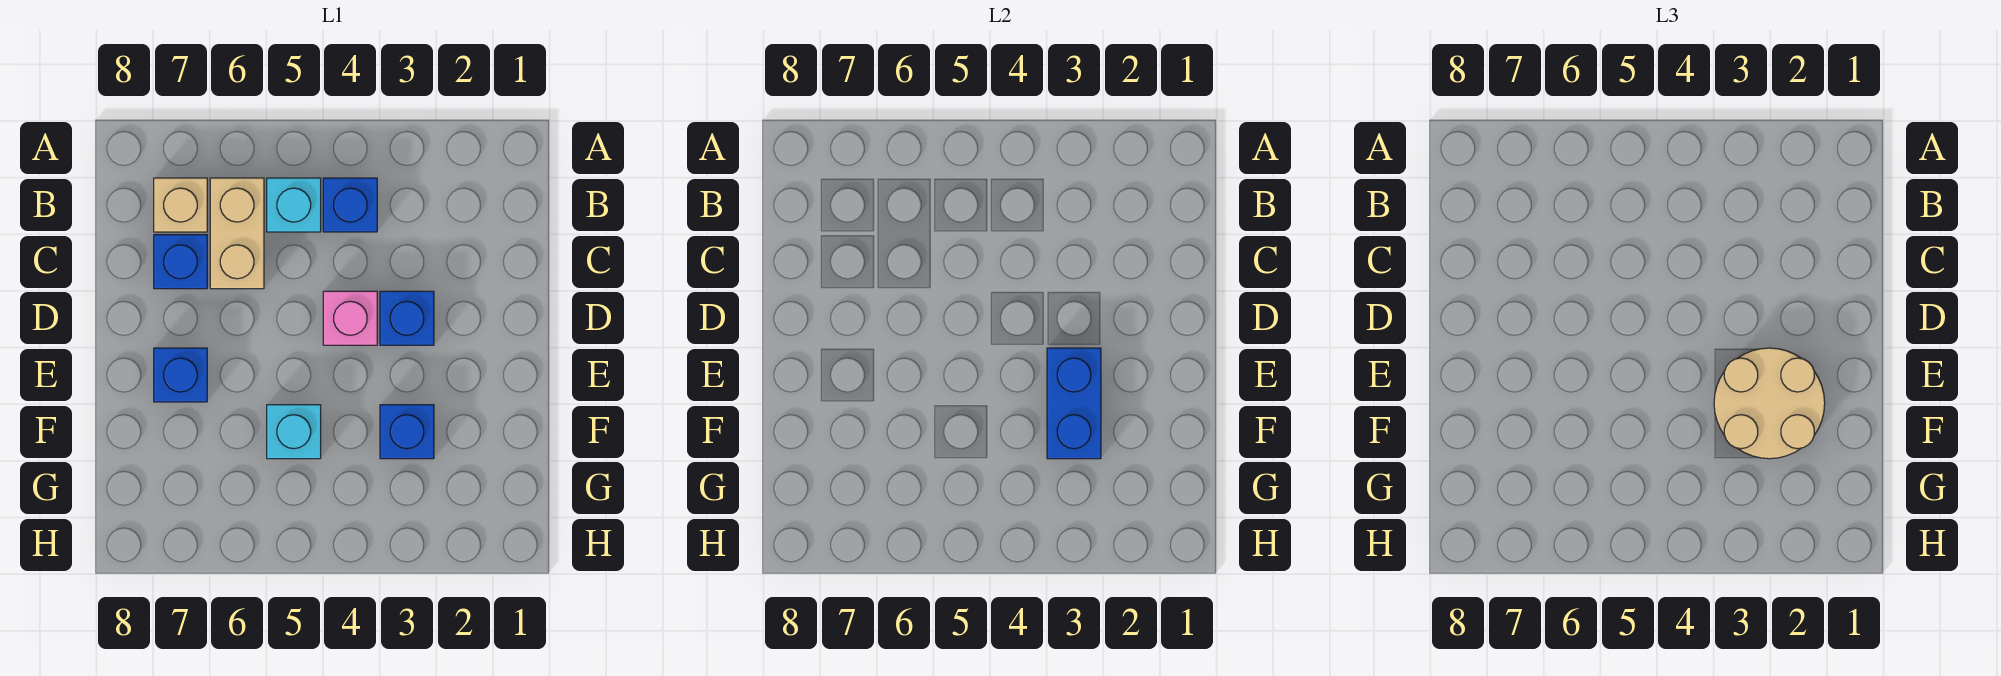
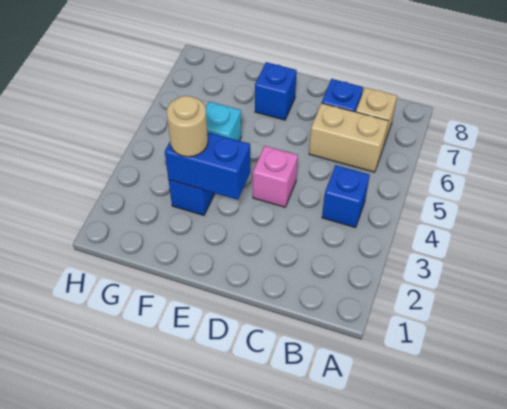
cyan brick B5 level 1 -> none
blue brick D3 level 1 -> none
tan round brick E2:F3 level 3 -> tan round brick F3 level 3

